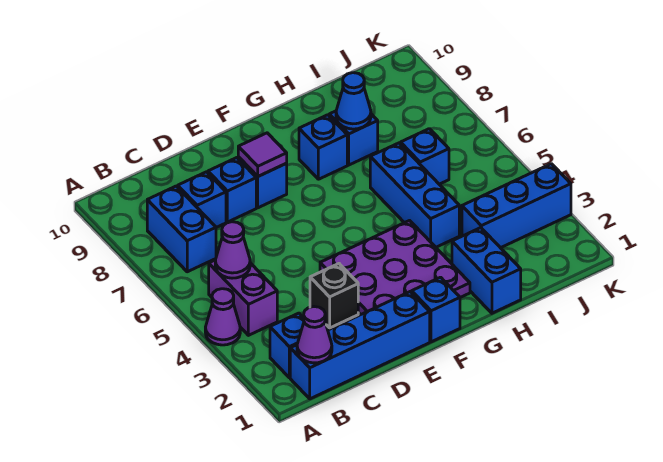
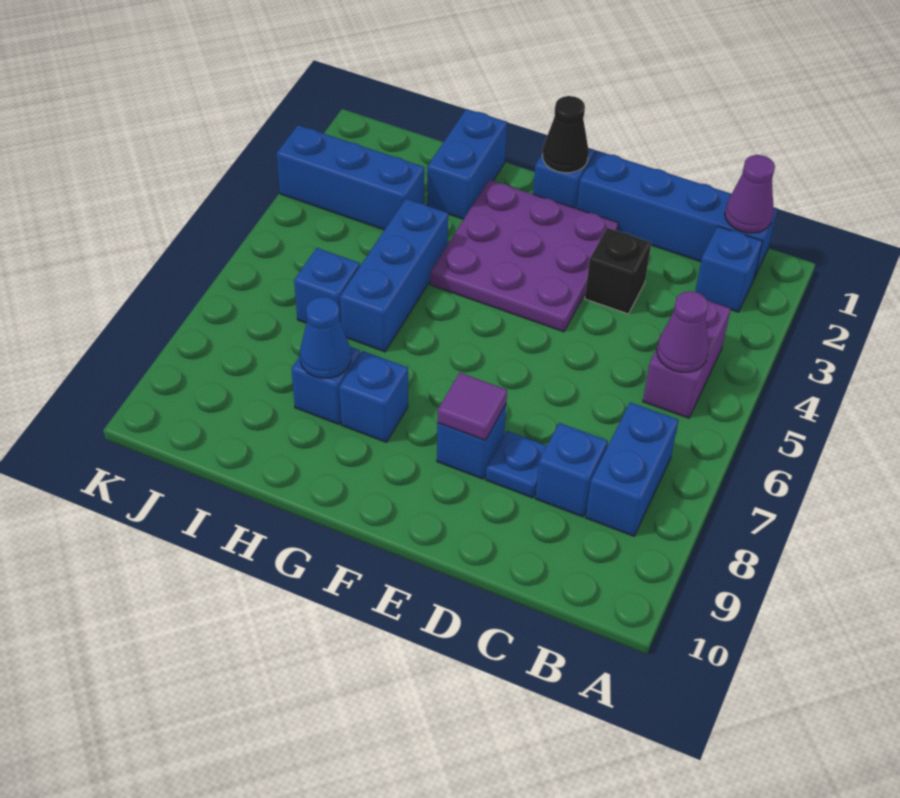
purple cone A4 level 1 -> none
blue brick D8 level 1 -> blue plate D8 level 1
none -> black cone F1 level 2

